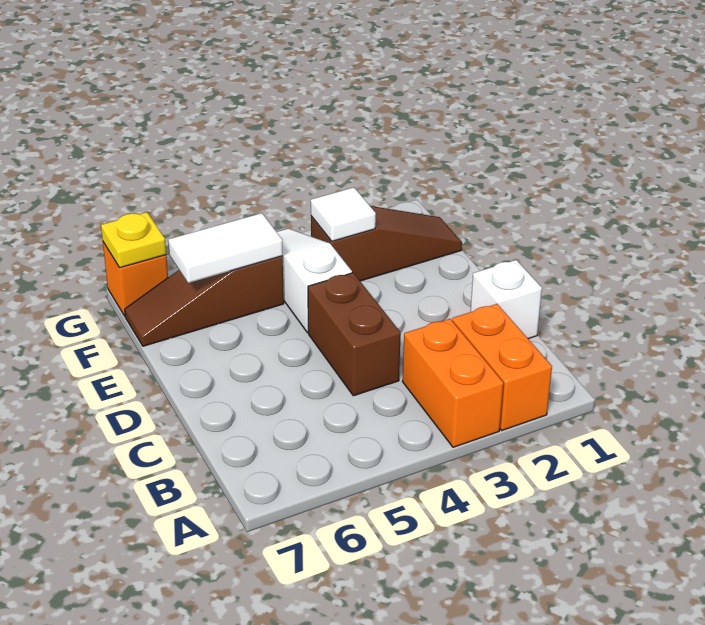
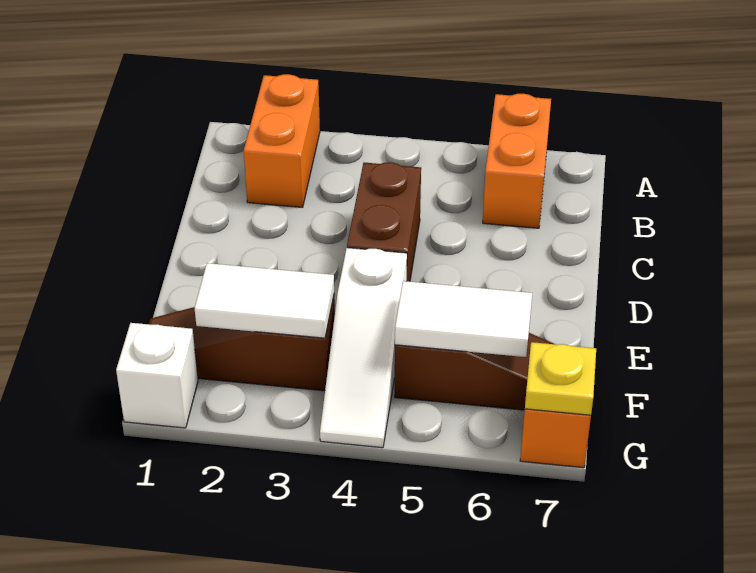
orange brick A3:B3 level 1 -> orange brick A6:B6 level 1
white brick C1 level 1 -> white brick G1 level 1
white tile F3 level 2 -> white tile F2:F3 level 2

